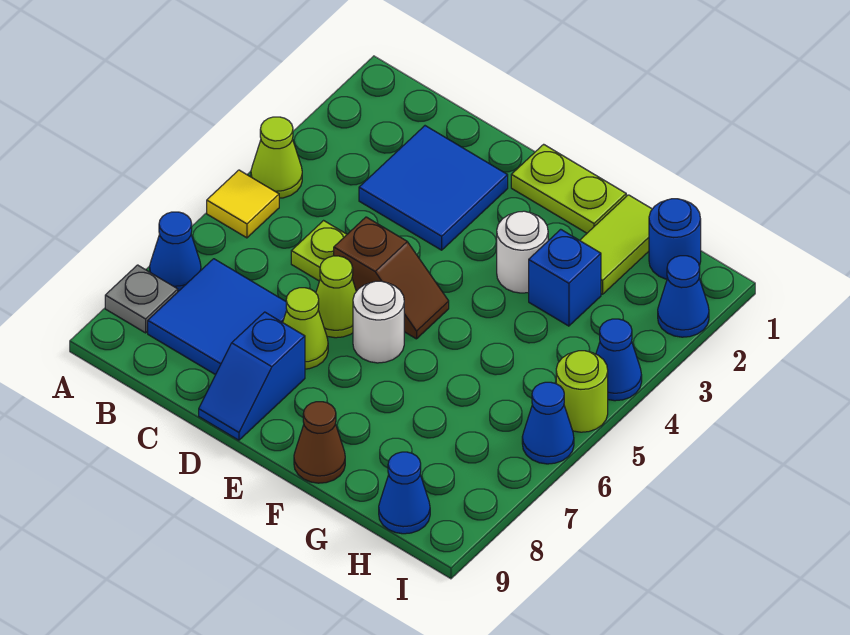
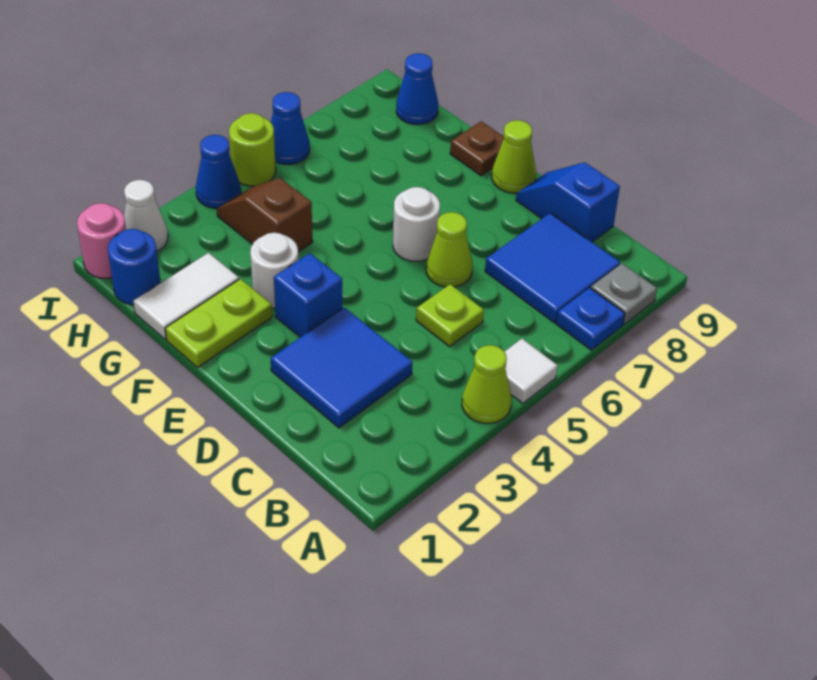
yellow tile A5 level 1 -> white tile A5 level 1
blue cone A7 level 1 -> blue plate A7 level 1
brown slope D5:E5 level 1 top D -> brown slope G4:H4 level 1 top G
lime cone D7 level 1 -> lime cone E9 level 1
blue slope D8:D9 level 1 top 8 -> blue slope C9:D9 level 1 top C
lime plate E1:F1 level 1 -> lime plate F1:F2 level 1
brown cone F9 level 1 -> brown plate F9 level 1
lime tile G1:G2 level 1 -> white tile G1:G2 level 1
blue brick G3 level 1 -> blue brick E3 level 1
none -> pink round brick I1 level 1
blue cone I2 level 1 -> white cone I2 level 1

